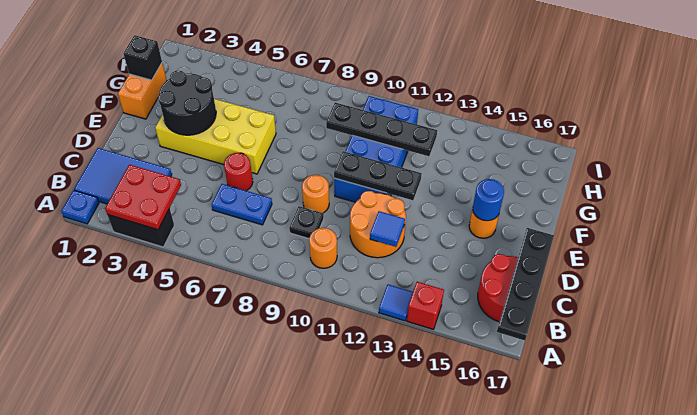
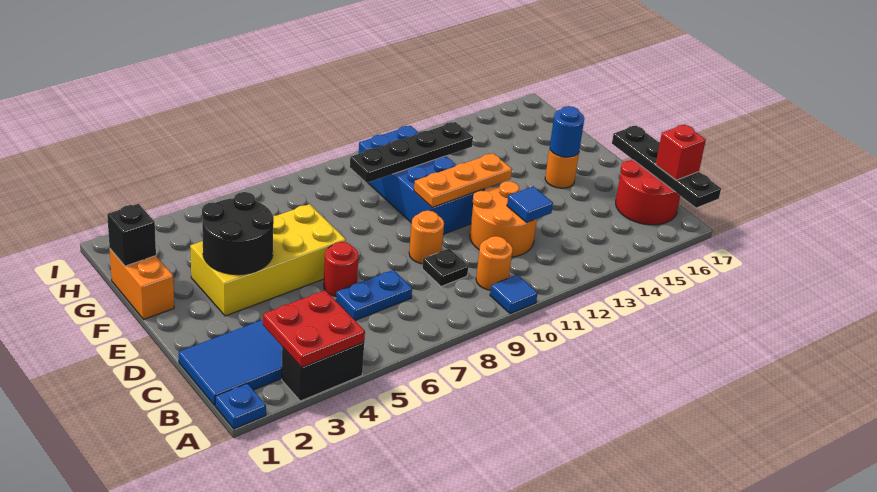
blue tile A13 level 1 -> blue tile A10 level 1
red brick A14 level 1 -> red brick B17 level 3
black plate E10:E12 level 2 -> orange plate E10:E12 level 2

